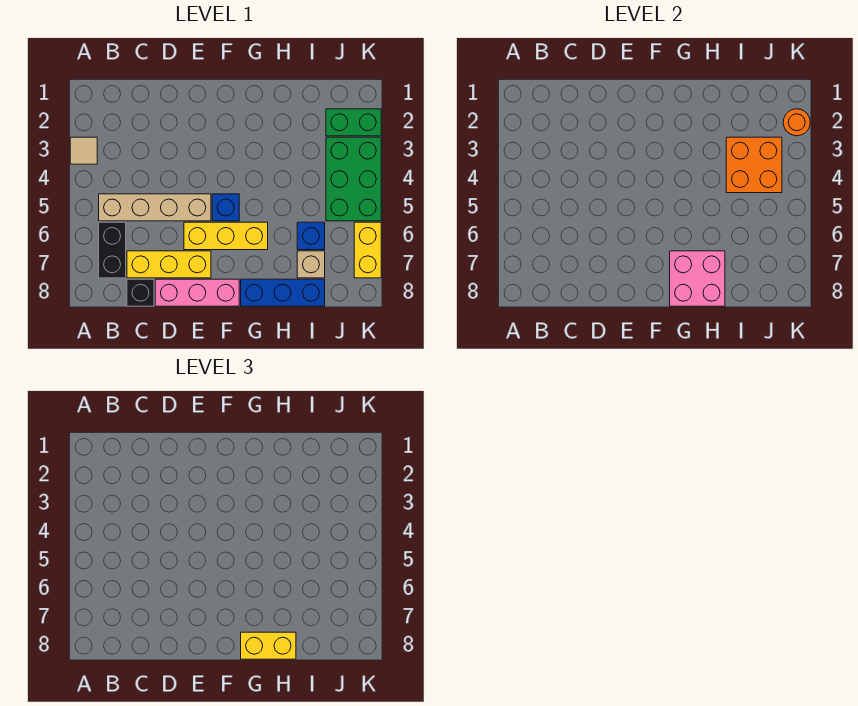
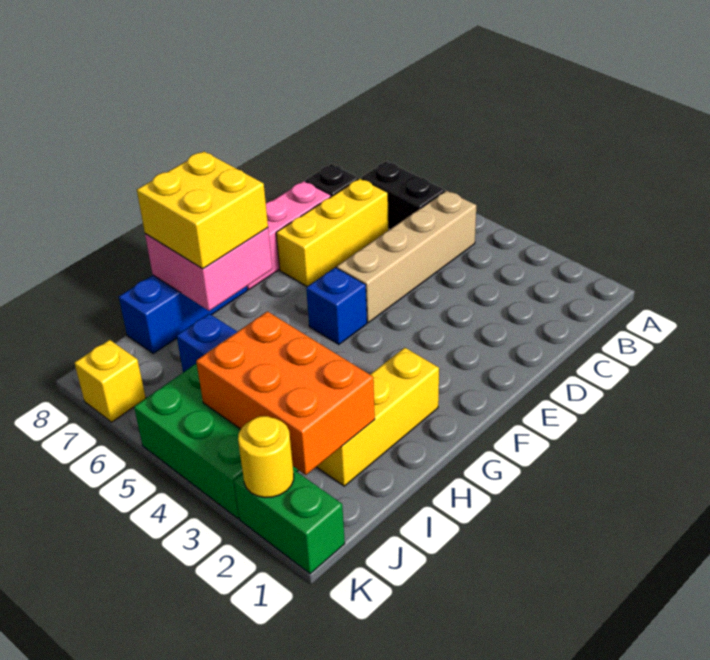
tan tile A3 level 1 -> none
yellow brick E6:G6 level 1 -> yellow brick G2:I2 level 1
yellow brick G8:H8 level 3 -> yellow brick G7:H8 level 3
orange brick I3:J4 level 2 -> orange brick I2:J4 level 2
tan brick I7 level 1 -> none
green brick J2:K2 level 1 -> green brick K1:K2 level 1
orange round brick K2 level 2 -> yellow round brick K2 level 2
yellow brick K6:K7 level 1 -> yellow brick K7 level 1

